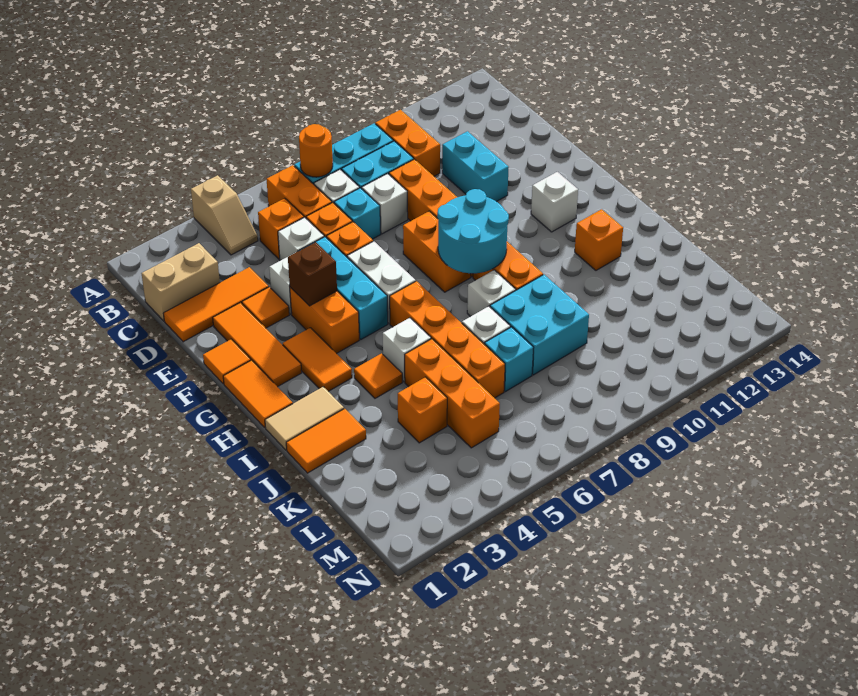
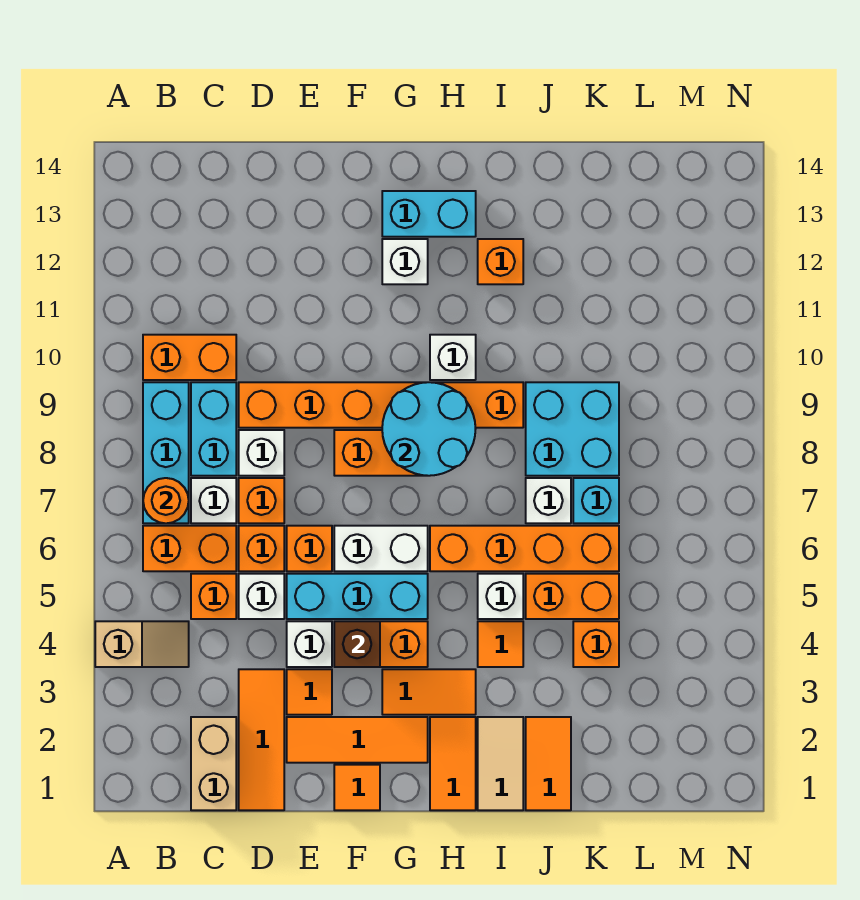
cyan brick D7 level 1 -> orange brick D7 level 1
cyan brick D11:E11 level 1 -> cyan brick G13:H13 level 1
orange tile G1:H1 level 1 -> orange tile H1:H2 level 1
white brick I8 level 1 -> white brick H10 level 1
orange brick J5:L5 level 1 -> orange brick J5:K5 level 1

